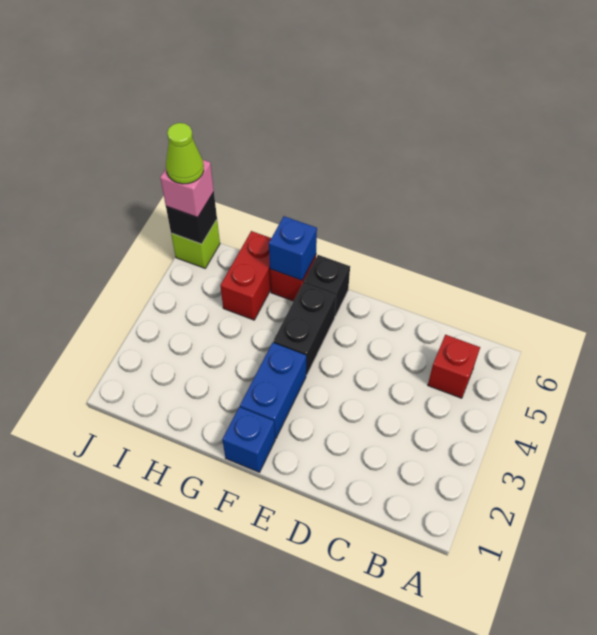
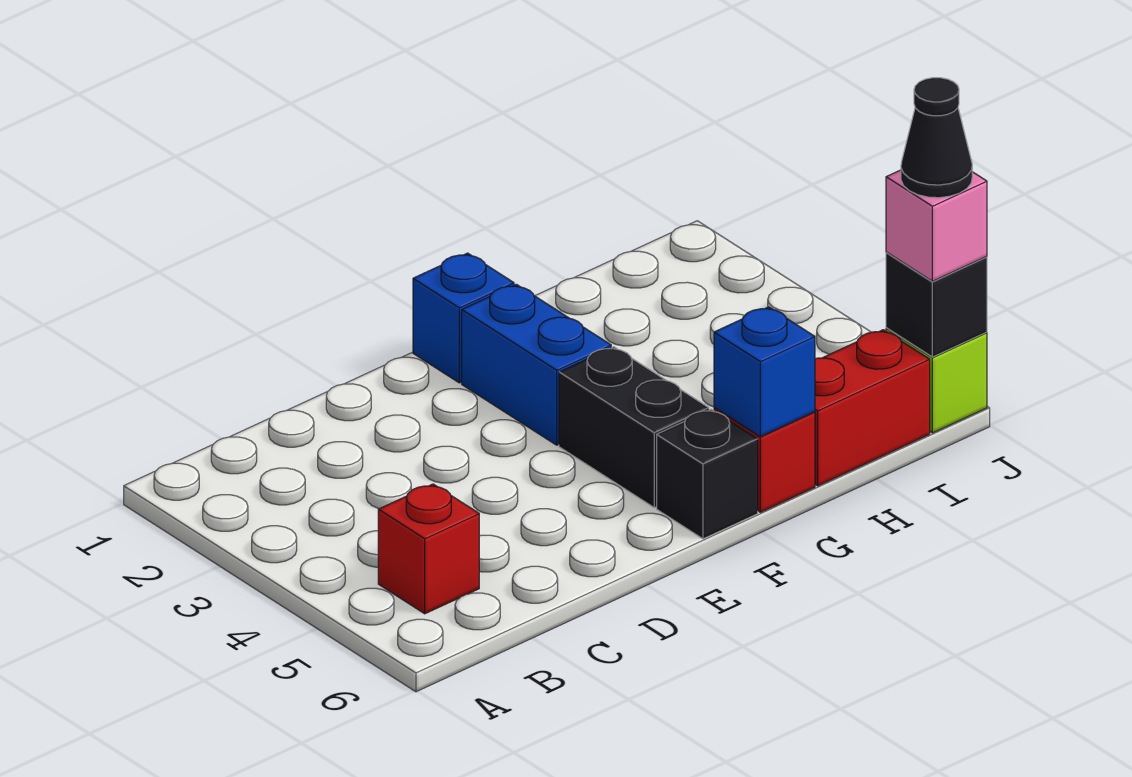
red brick H5:H6 level 1 -> red brick H6:I6 level 1
lime cone J6 level 4 -> black cone J6 level 4

